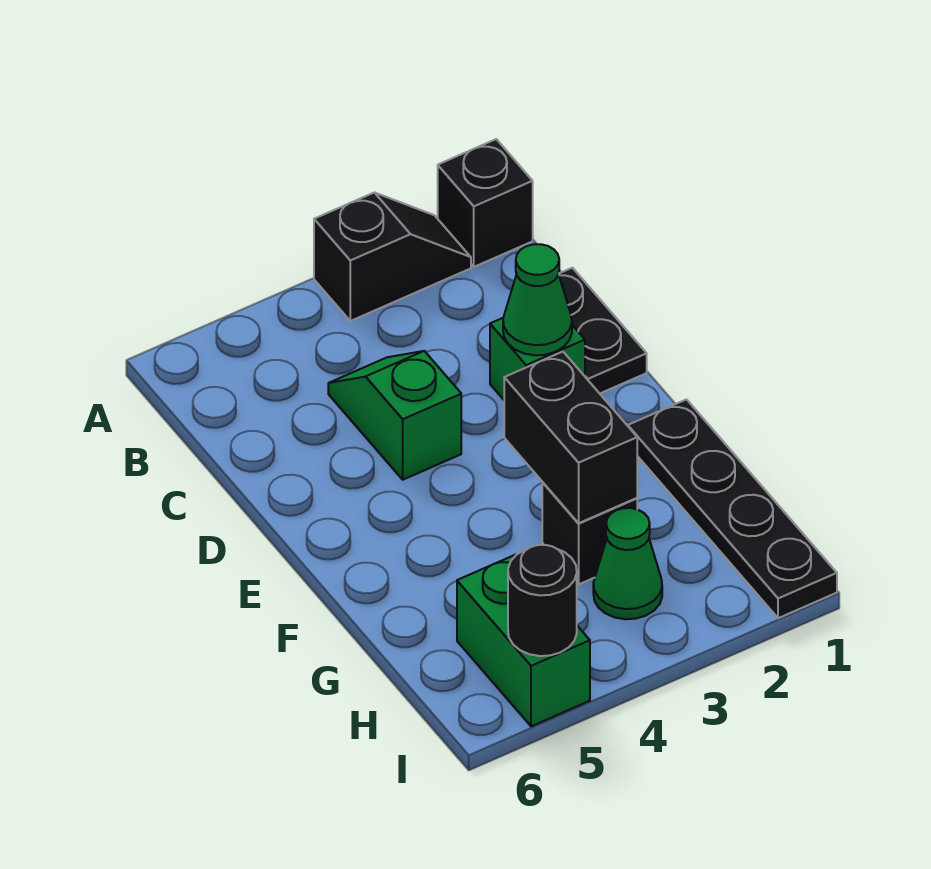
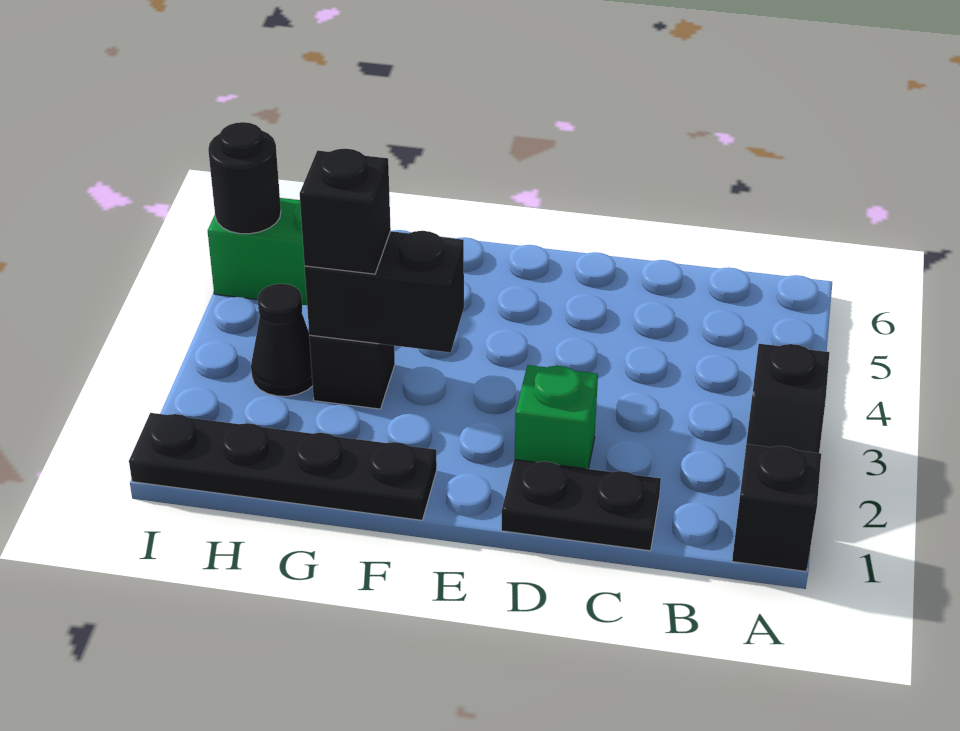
green slope C4:D4 level 1 top D -> none
green cone D2 level 2 -> none
none -> black brick G3 level 3
green cone H3 level 1 -> black cone H3 level 1

